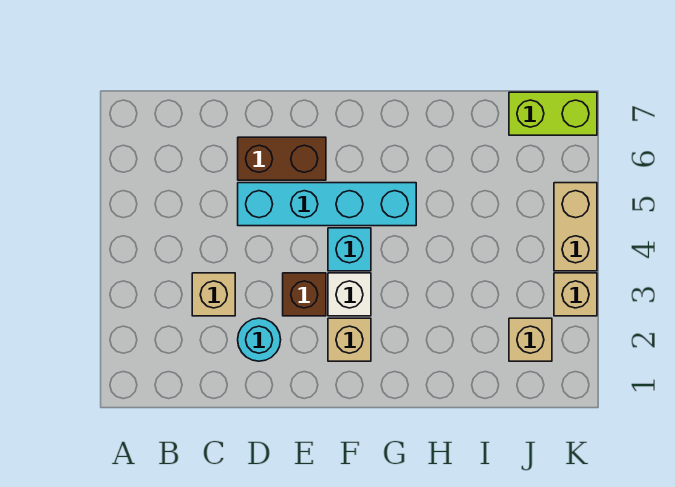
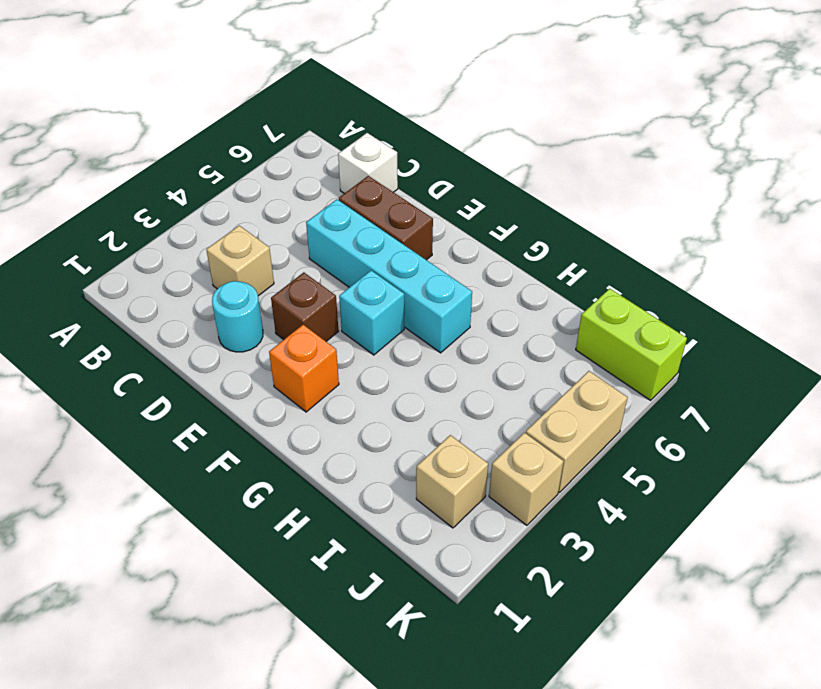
tan brick F2 level 1 -> orange brick F2 level 1
white brick F3 level 1 -> white brick C7 level 1

